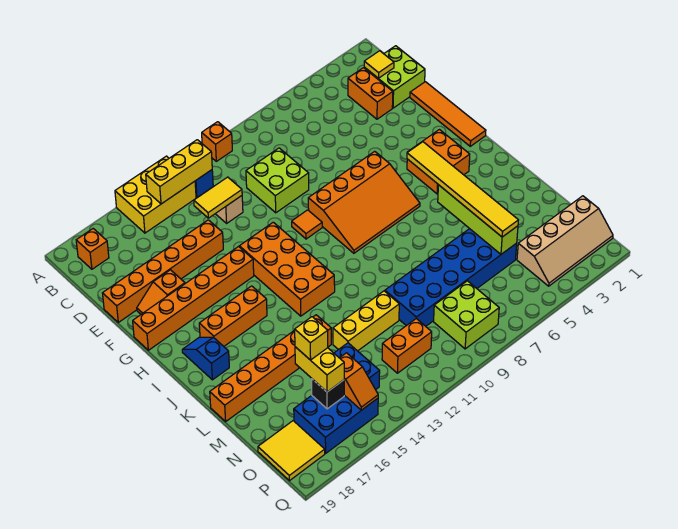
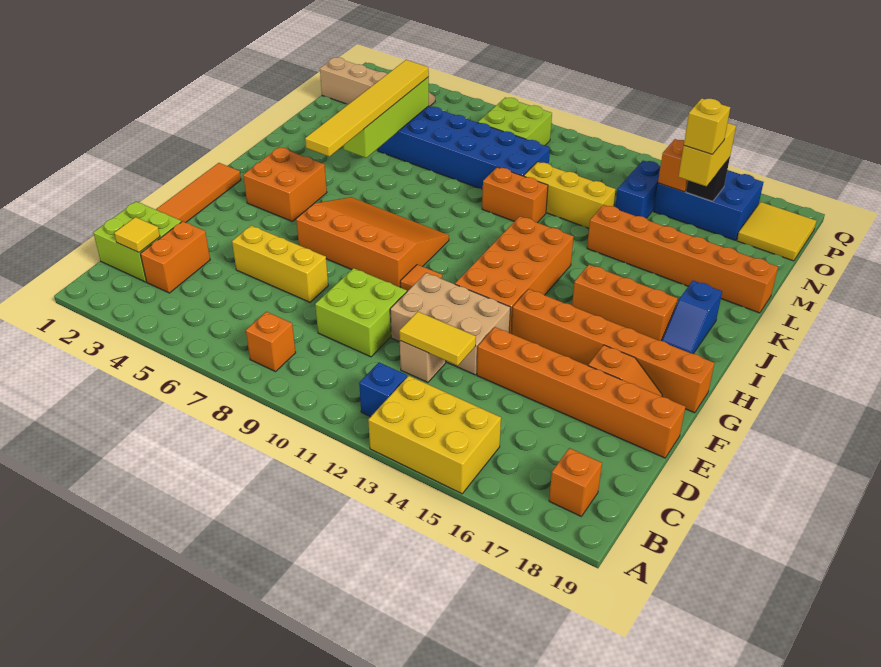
orange brick A10 level 1 -> orange brick B8 level 1
yellow brick B12:B14 level 2 -> yellow brick E5:E7 level 1
none -> tan brick E11:F13 level 1
orange brick O11:O12 level 1 -> orange brick L10:L11 level 1

